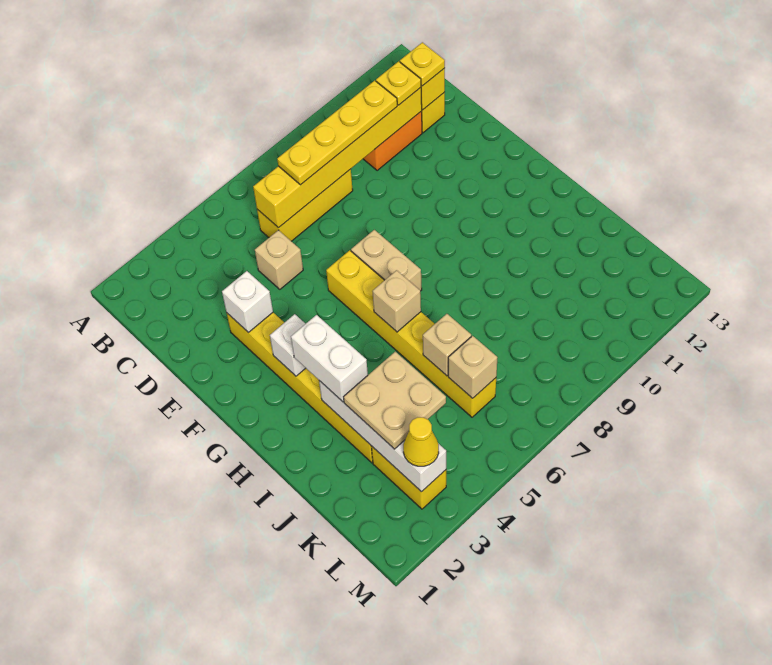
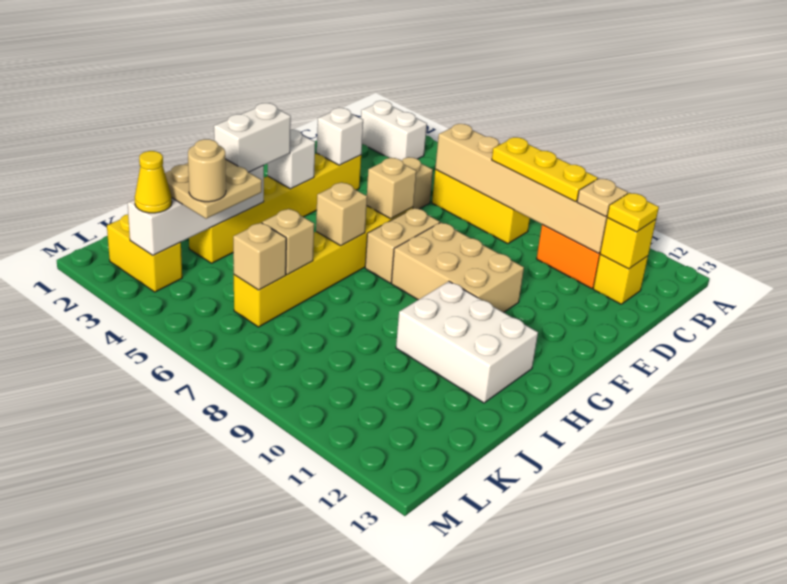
none -> white brick B2:B3 level 1
yellow brick C6:C11 level 2 -> tan brick C6:C11 level 2
yellow plate C7:C10 level 3 -> yellow plate C8:C10 level 3
yellow plate C11 level 3 -> tan plate C11 level 3
none -> tan brick F6 level 2
none -> tan brick F8:G10 level 1
none -> white brick H10:I12 level 1
yellow brick K3:L3 level 1 -> yellow brick L2:L3 level 1
none -> tan round brick K4 level 4

